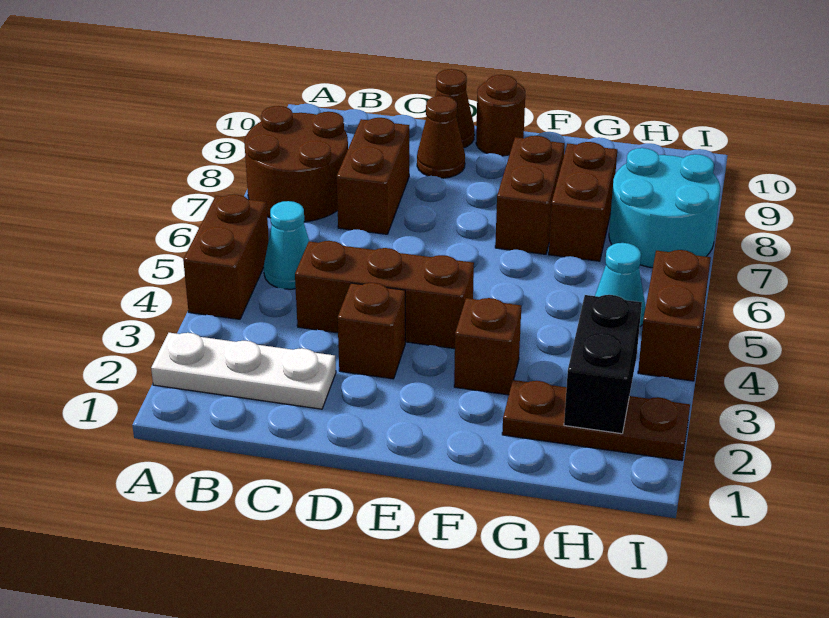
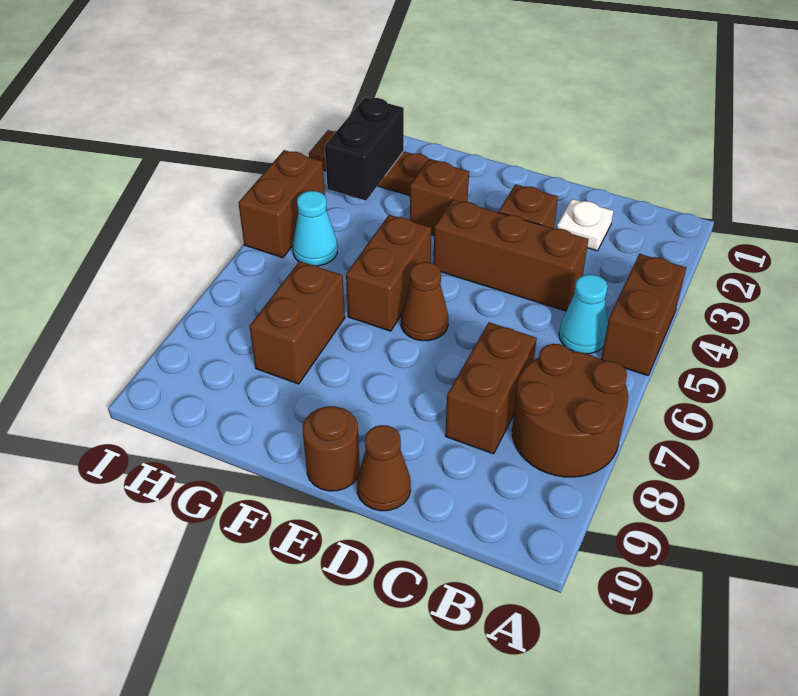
white plate A2:C2 level 1 -> white plate C2 level 1
brown cone D9 level 1 -> brown cone E6 level 1
brown brick F7:F8 level 1 -> brown brick F5:F6 level 1
cyan round brick H7:I8 level 1 -> none

